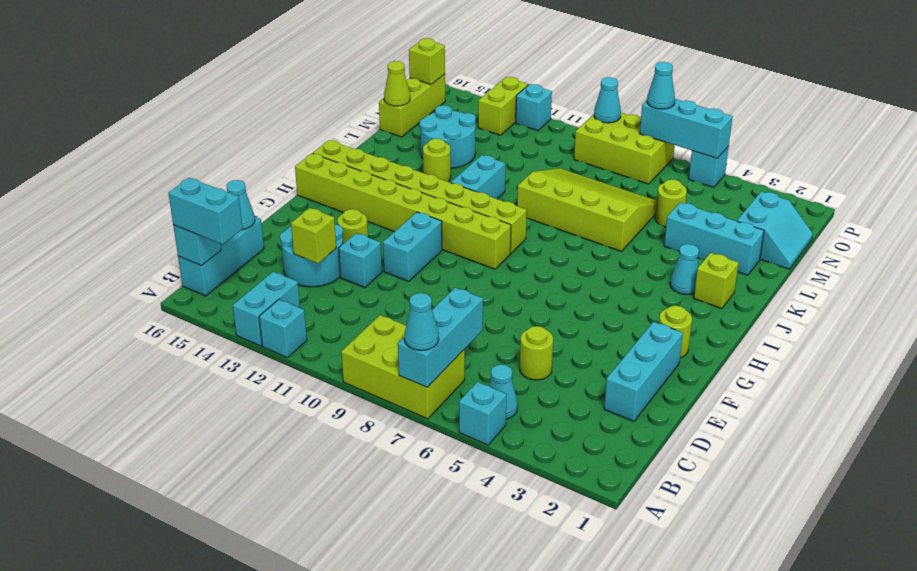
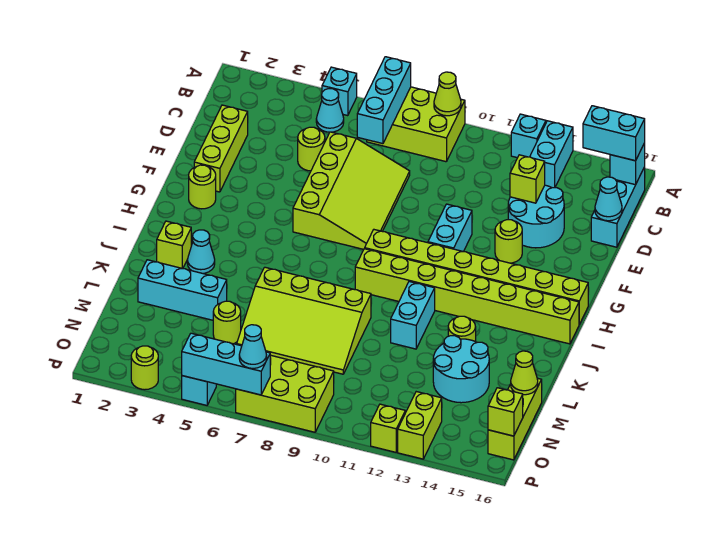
cyan cone A7 level 3 -> none
none -> lime cone A9 level 2
cyan brick D2:F2 level 1 -> lime brick D2:F2 level 1
none -> lime slope D6:G8 level 1 top 6
cyan brick E12 level 1 -> none
cyan slope M1:N2 level 1 top 2 -> none
none -> lime round brick P3 level 1
cyan cone P9 level 2 -> none
cyan brick P12 level 1 -> lime brick P12 level 1

